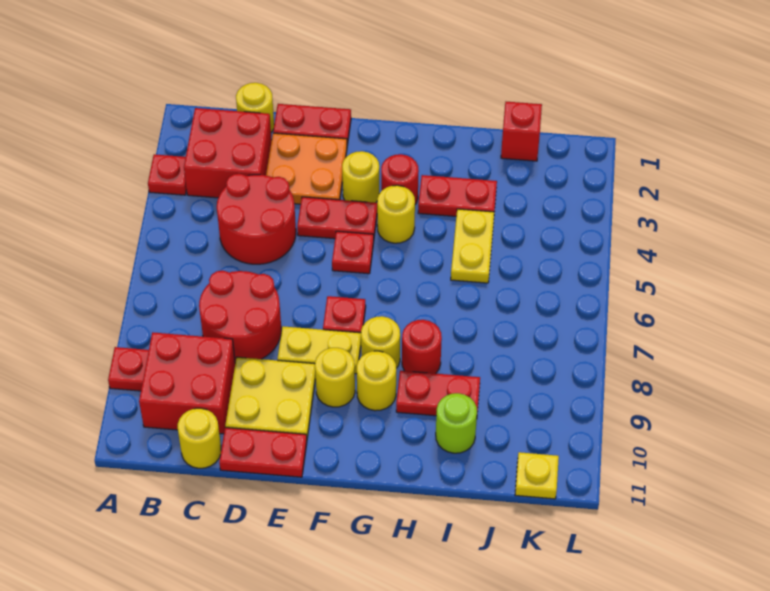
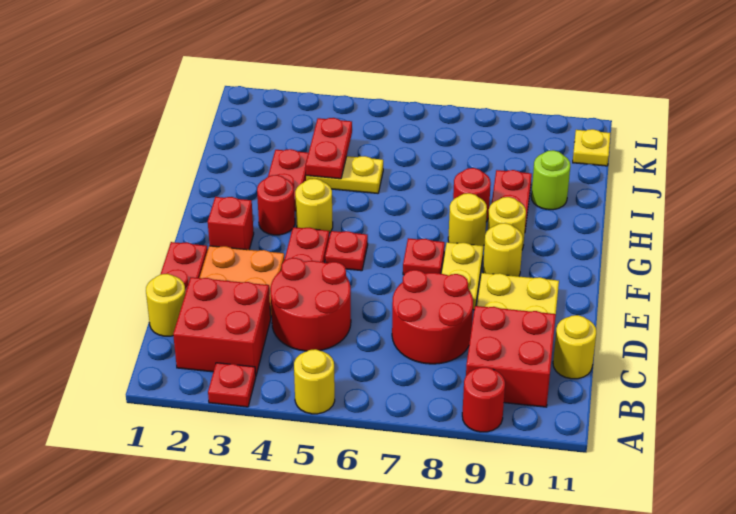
red plate A9 level 1 -> red round brick A9 level 1
red plate D11:E11 level 1 -> red plate I4:J4 level 2
yellow round brick F3 level 1 -> yellow round brick A5 level 1
red brick J1 level 1 -> red brick F2 level 1

